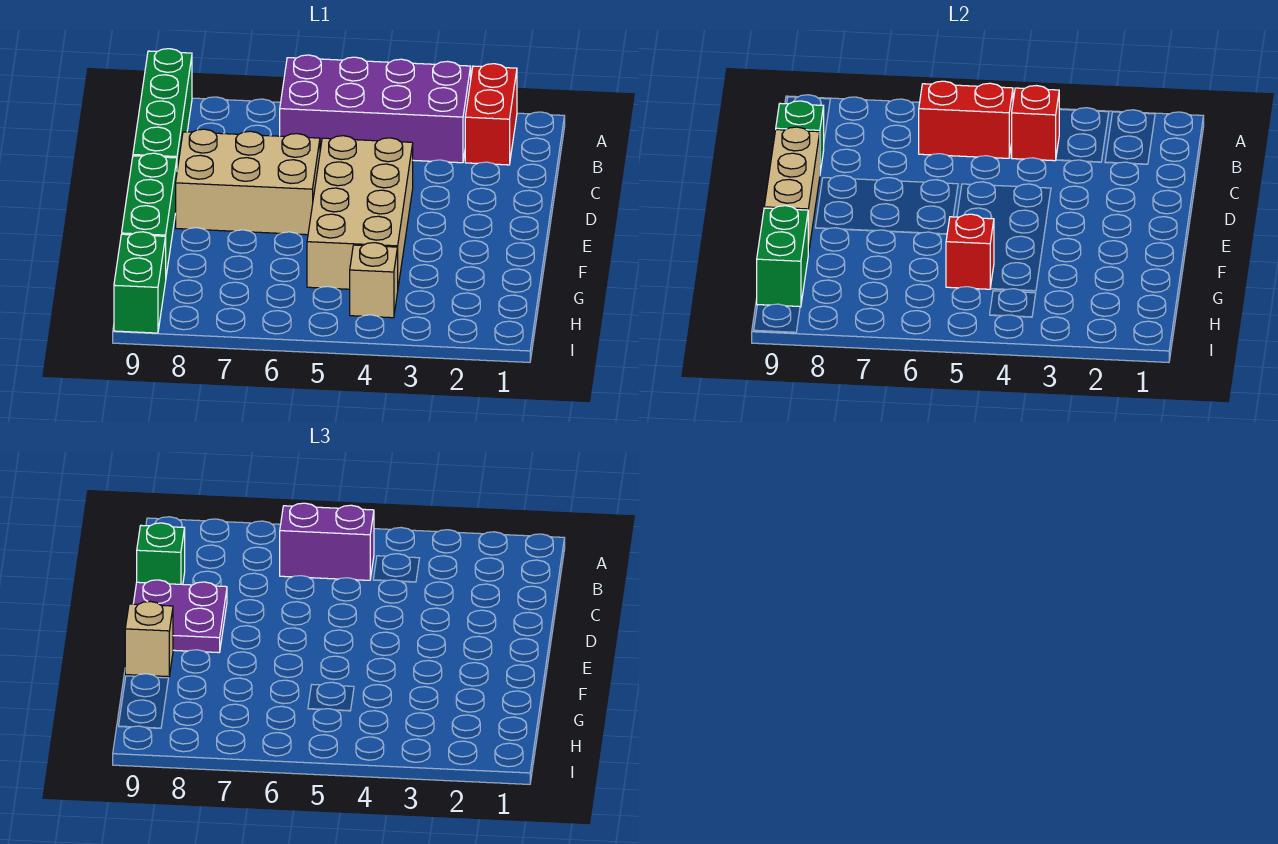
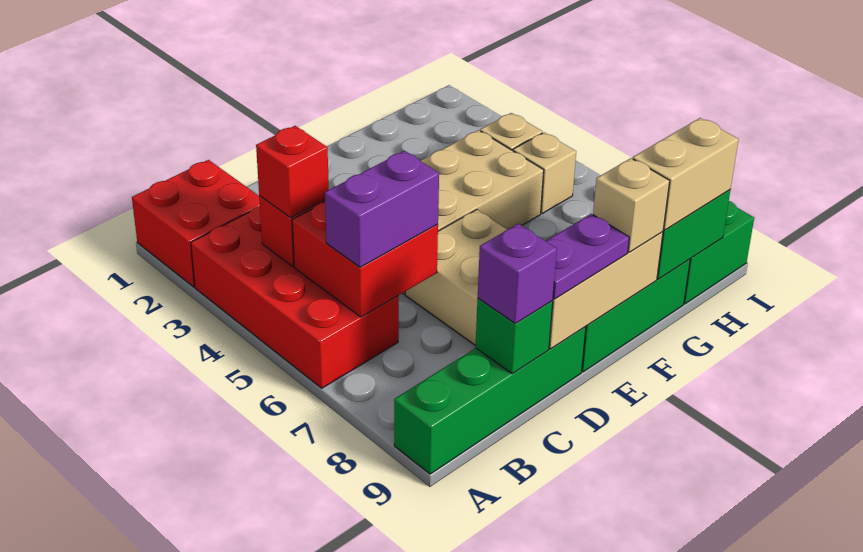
red brick A2:B2 level 1 -> red brick A1:B2 level 1
purple brick A3:B6 level 1 -> red brick A3:B6 level 1
red brick B5:B6 level 2 -> red brick B5:C6 level 2
purple brick B5:B6 level 3 -> purple brick B6:C6 level 3
green brick C9 level 3 -> purple brick C9 level 3
purple plate D8:E9 level 3 -> purple plate D9:E9 level 3
red brick G5 level 2 -> red brick B4 level 3
none -> tan brick G9:H9 level 3
none -> tan brick H5 level 1

